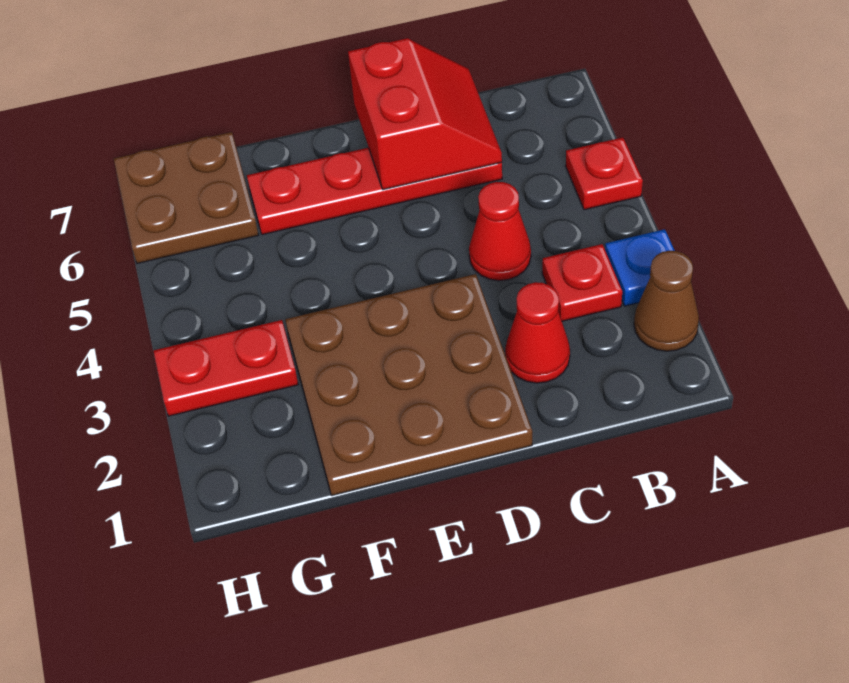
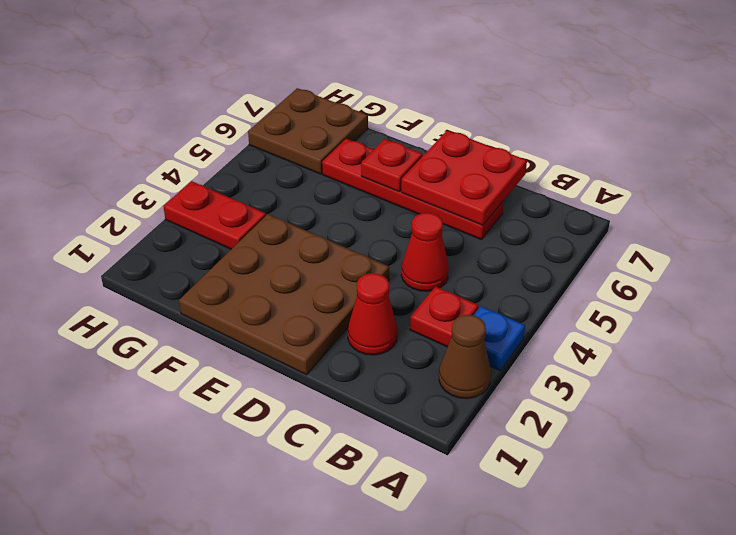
red plate A5 level 1 -> red plate E6 level 2
red slope C6:D7 level 2 top D -> red plate C6:D7 level 2

